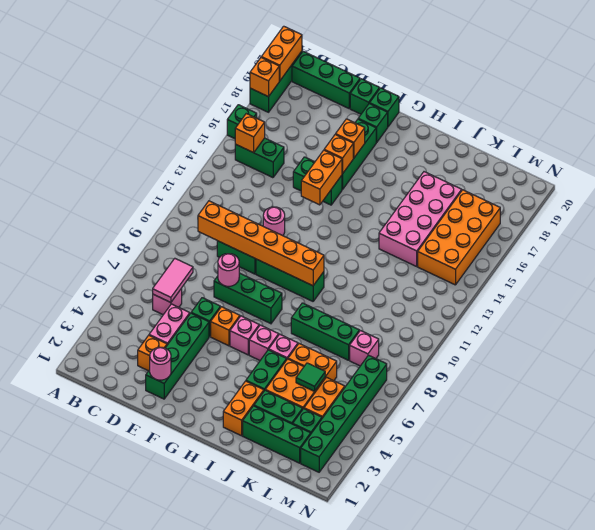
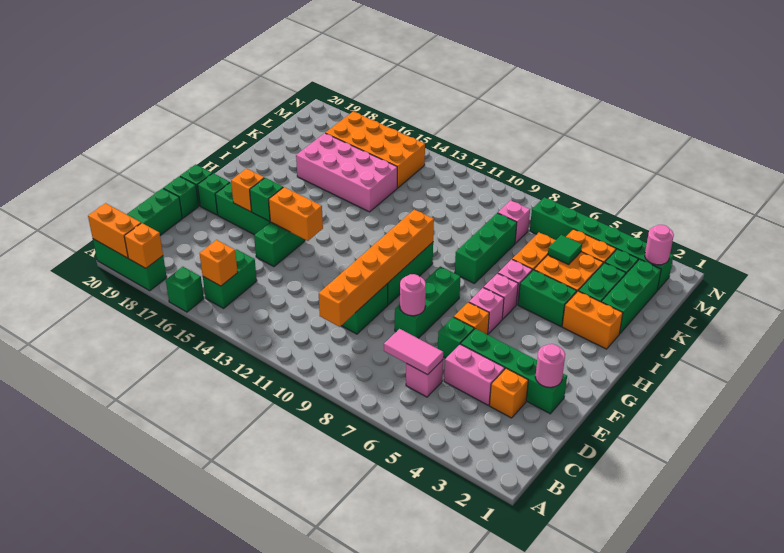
pink round brick E12 level 1 -> pink round brick M2 level 2
orange brick F16 level 2 -> green brick F16 level 2

